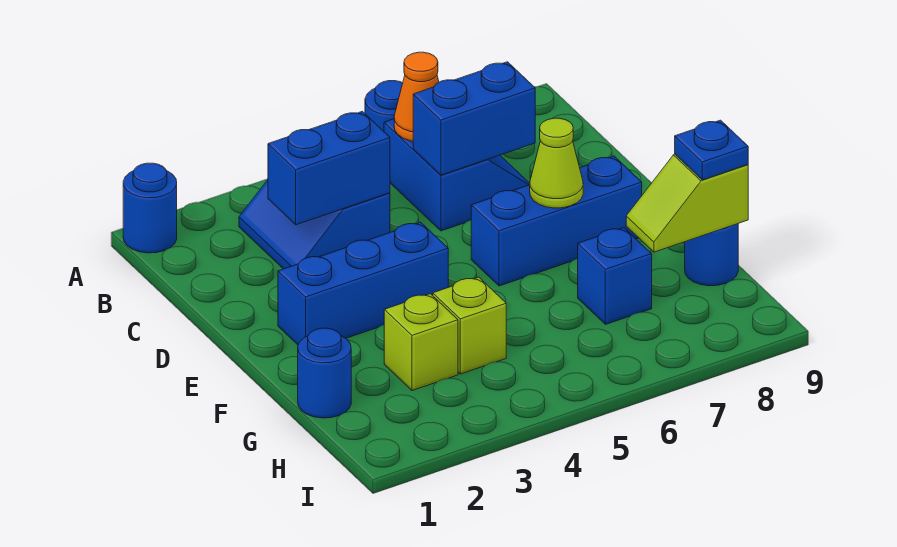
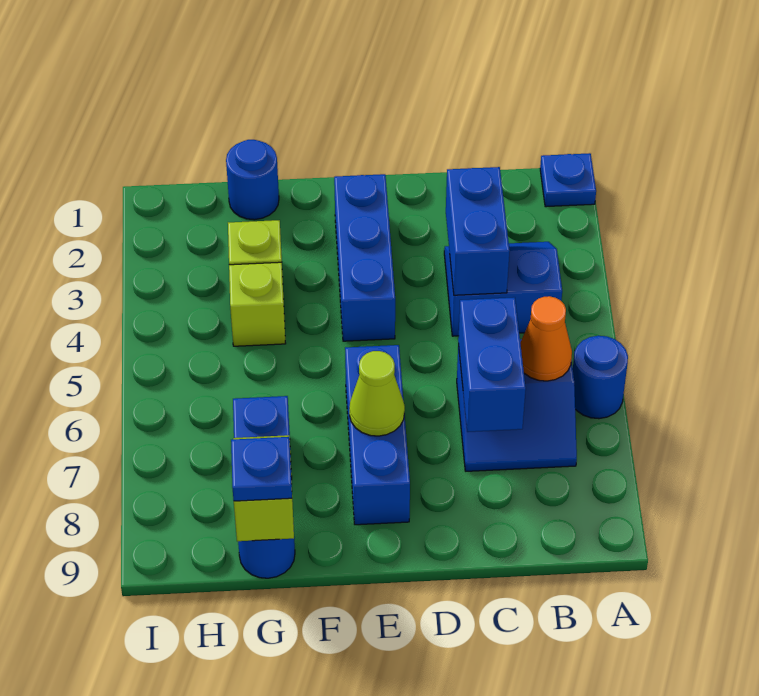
blue round brick A1 level 1 -> blue plate A1 level 1

